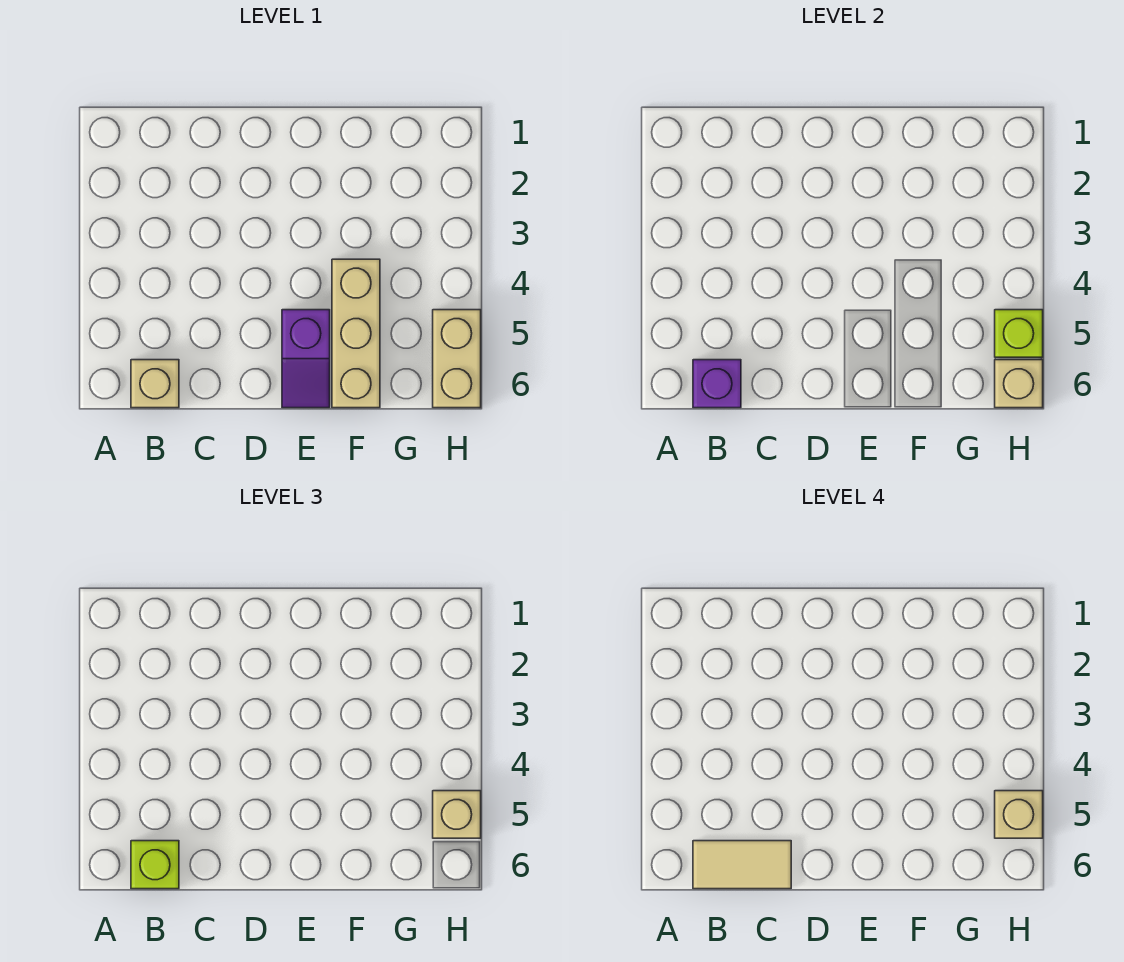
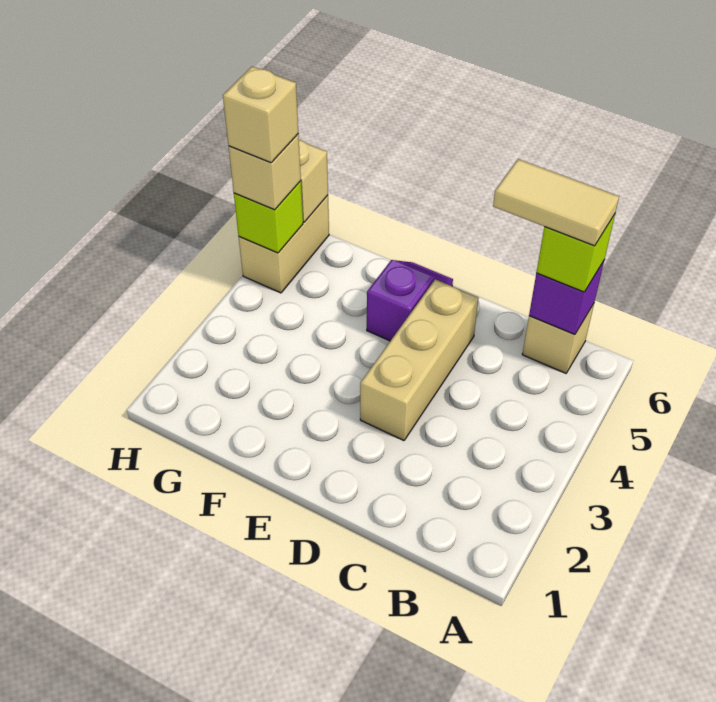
tan brick F4:F6 level 1 -> tan brick D3:D5 level 1

